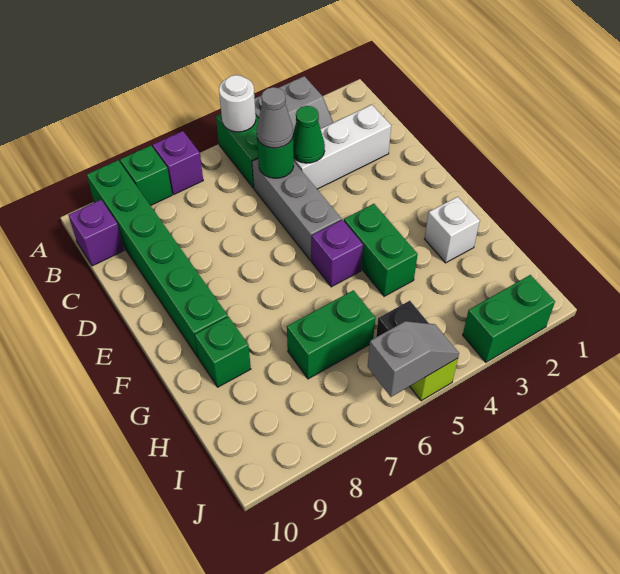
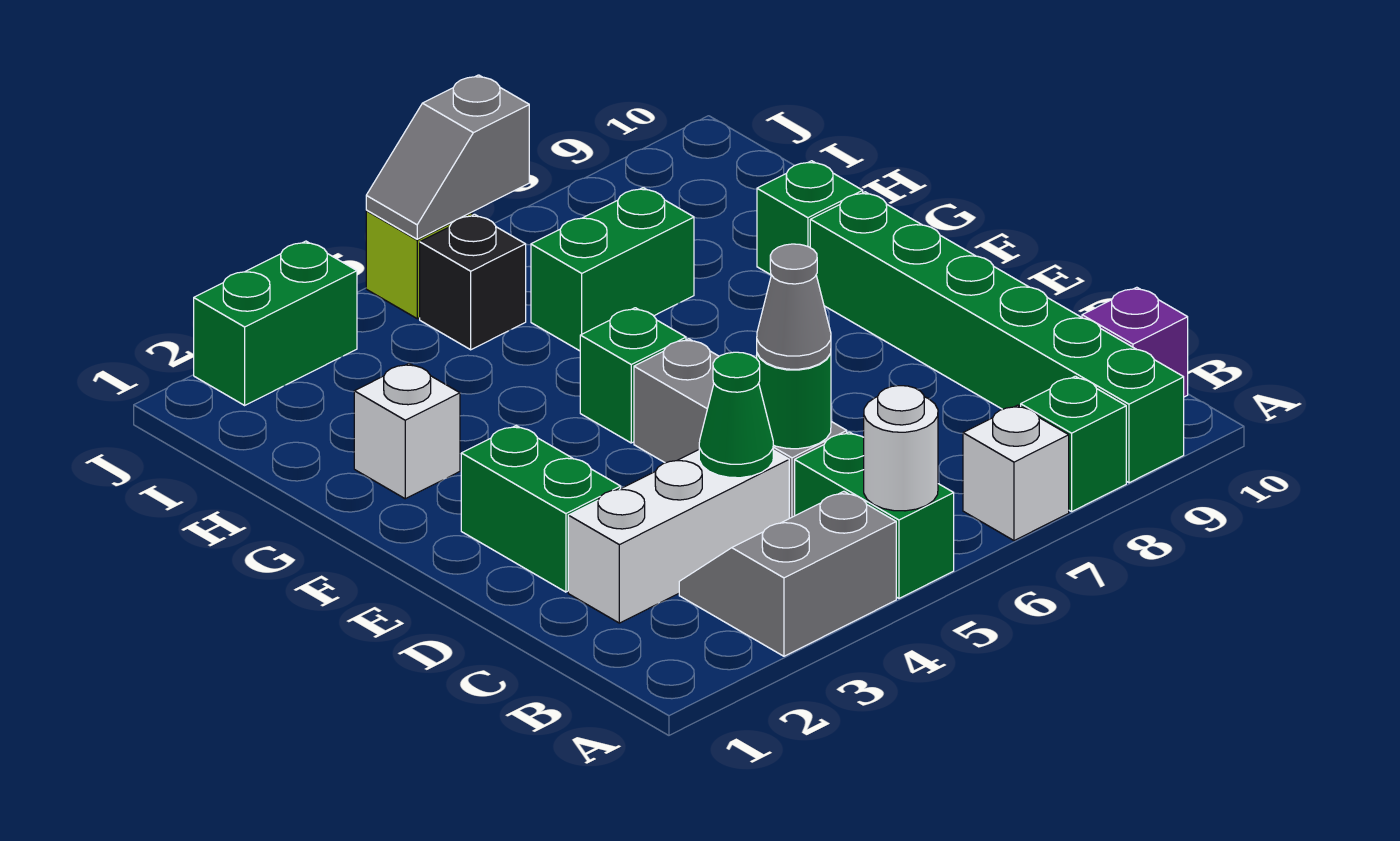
purple brick A7 level 1 -> white brick A7 level 1
green brick F4:G4 level 1 -> green brick D2:E2 level 1
purple brick F5 level 1 -> green brick F5 level 1

